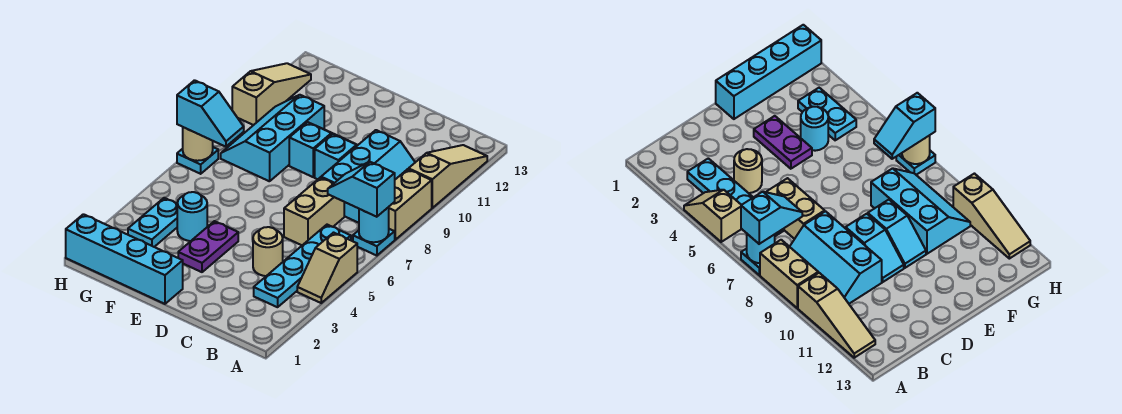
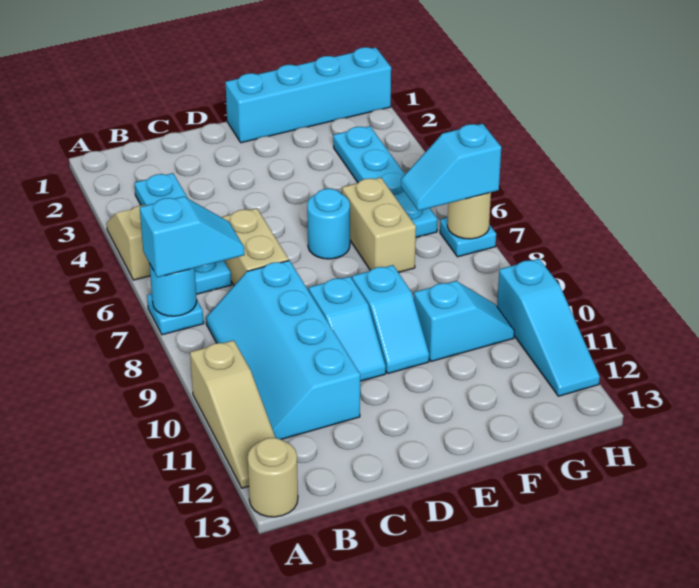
tan brick A8:A9 level 1 -> tan brick F6:F7 level 1
cyan slope B8:C10 level 1 top C -> cyan slope B8:C11 level 1 top C
tan round brick C4 level 1 -> tan round brick A13 level 1
purple plate E3:E4 level 1 -> none
cyan round brick F4 level 1 -> cyan round brick E6 level 1
cyan slope F8:G10 level 1 top F -> cyan slope F10:G10 level 1 top F
cyan plate G3:G4 level 1 -> cyan plate G3:G6 level 1
tan slope H10:H12 level 1 top 10 -> cyan slope H10:H12 level 1 top 10

